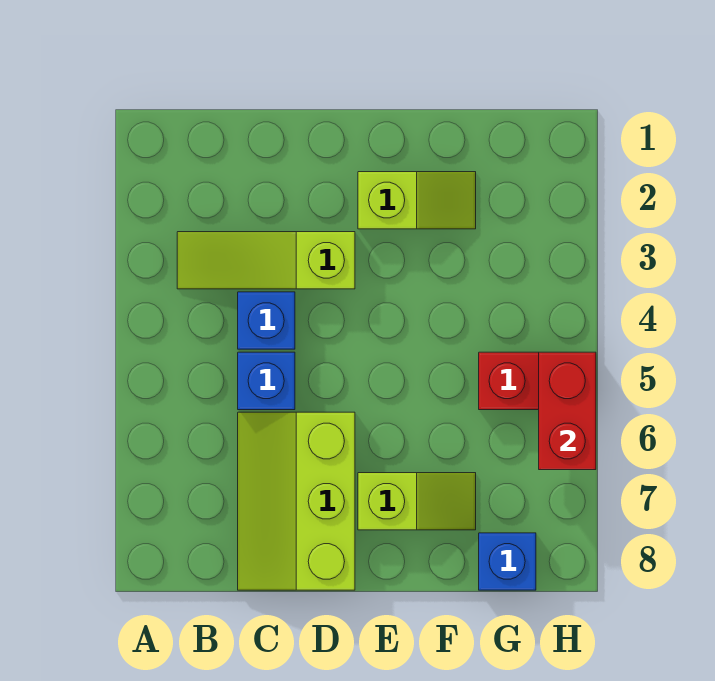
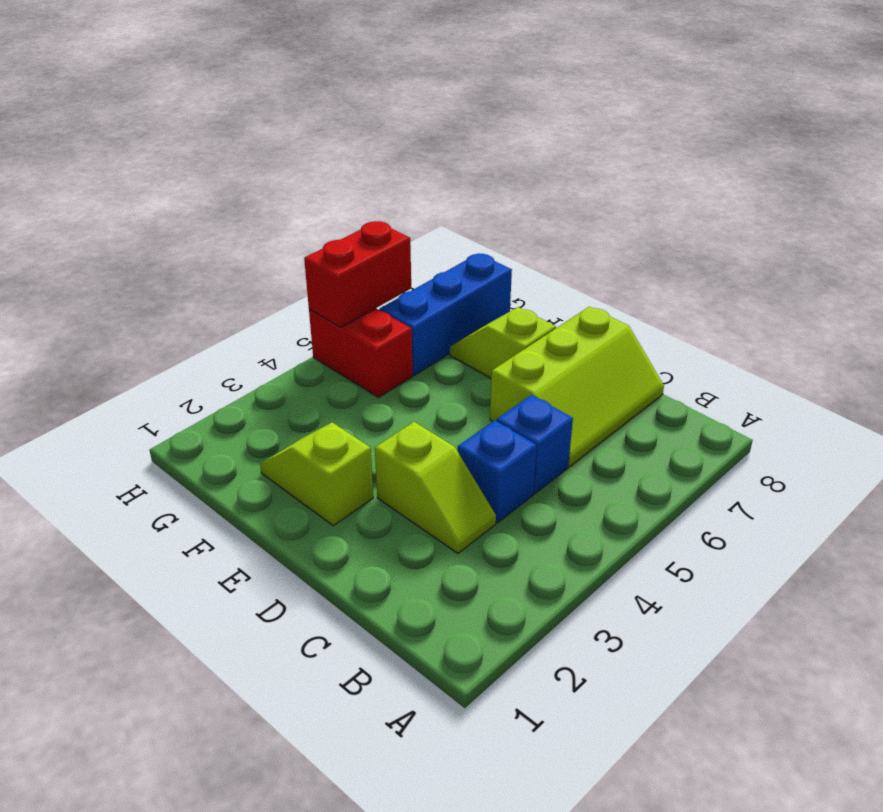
lime slope B3:D3 level 1 top D -> lime slope C3:D3 level 1 top D
blue brick G8 level 1 -> blue brick G6:G8 level 1

